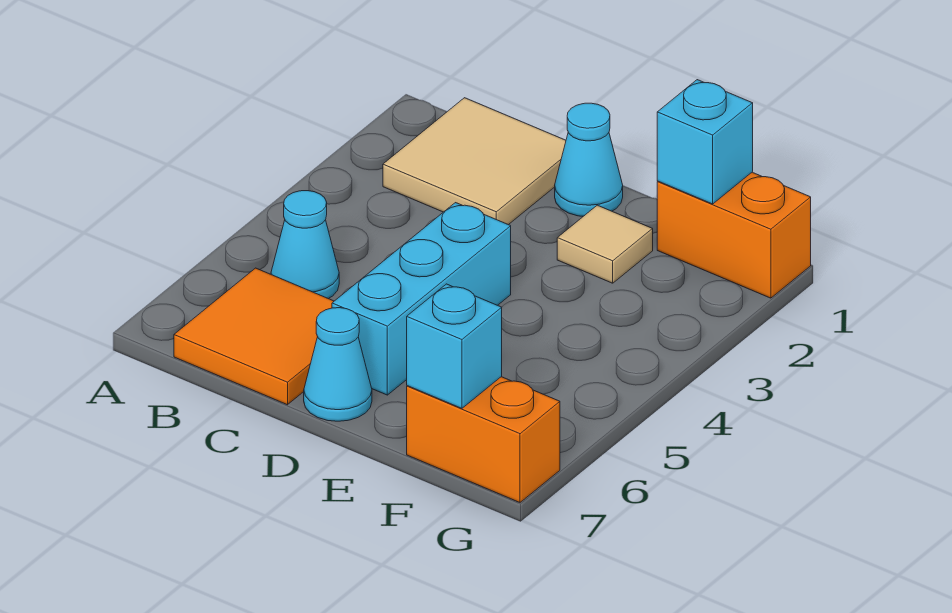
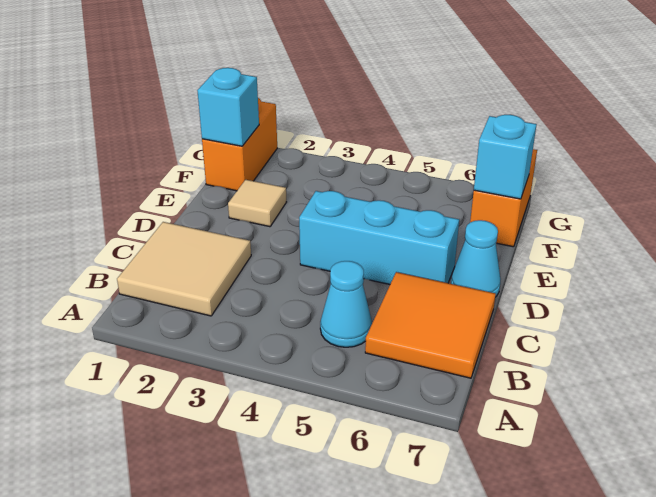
cyan cone D1 level 1 -> none

